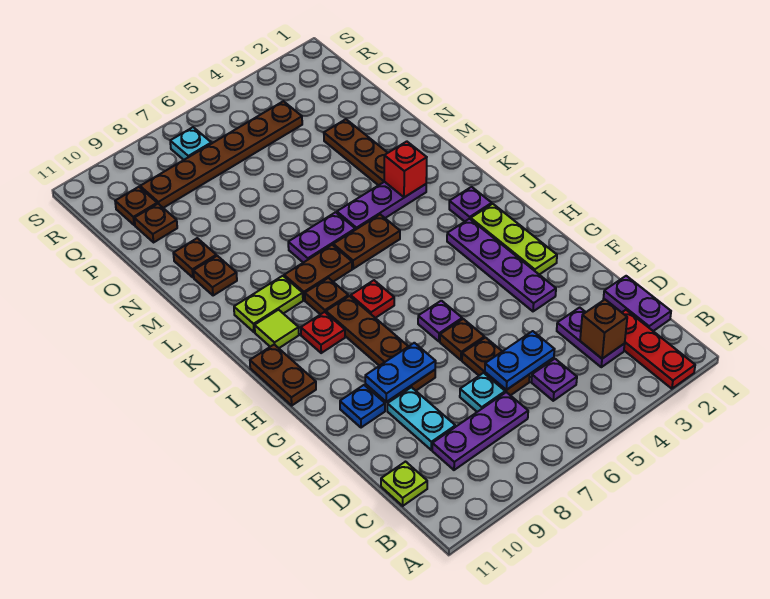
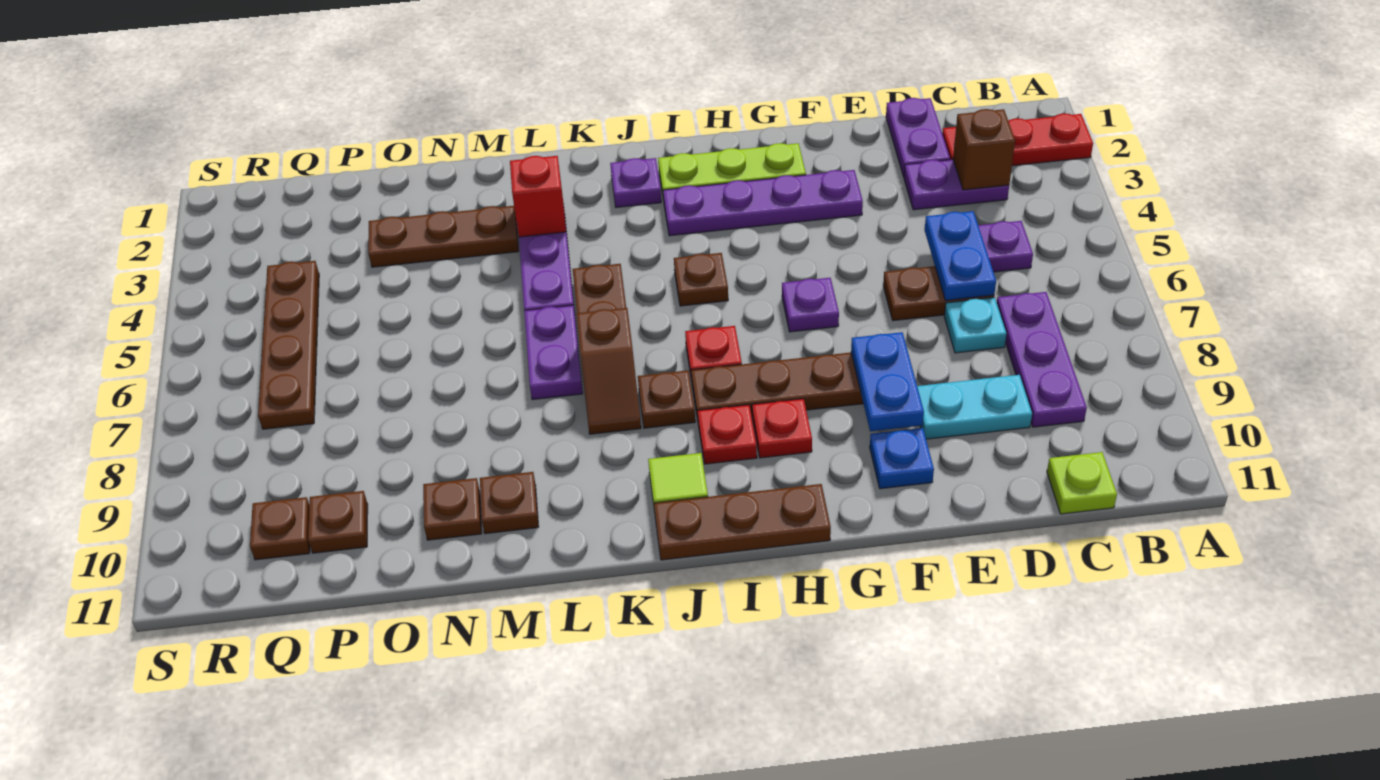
purple plate C1:D1 level 1 -> purple plate D1:D2 level 1
brown plate F6 level 1 -> brown plate I5 level 1
none -> red plate H9 level 1
brown plate H11:I11 level 1 -> brown plate H11:J11 level 1
brown plate K7:K8 level 1 -> brown slope K7:K8 level 1 top 7
lime plate K9:K10 level 1 -> none
brown plate Q4:Q9 level 1 -> brown plate Q4:Q7 level 1
cyan plate R7 level 1 -> none

